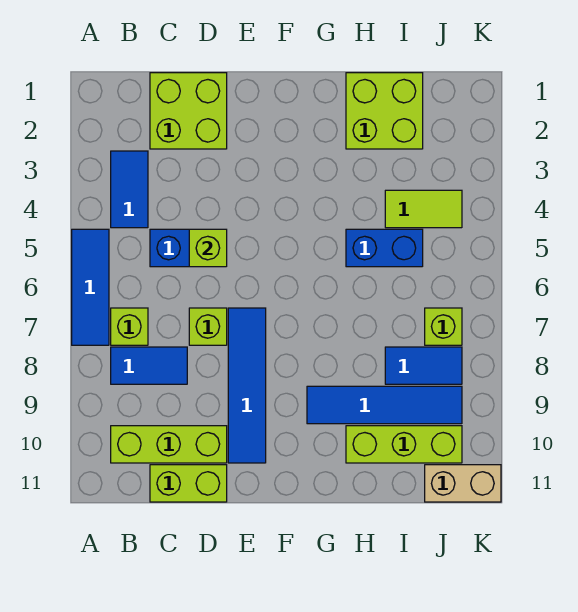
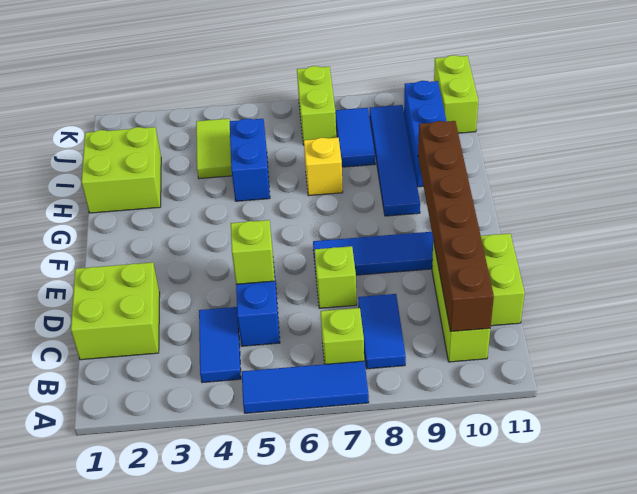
blue tile B3:B4 level 1 -> blue tile B4:C4 level 1
none -> brown brick B10:G10 level 2
none -> yellow brick H7 level 1
lime brick H10:J10 level 1 -> blue brick H10:J10 level 1
lime brick J7 level 1 -> lime brick J7:K7 level 1
tan brick J11:K11 level 1 -> lime brick J11:K11 level 1

